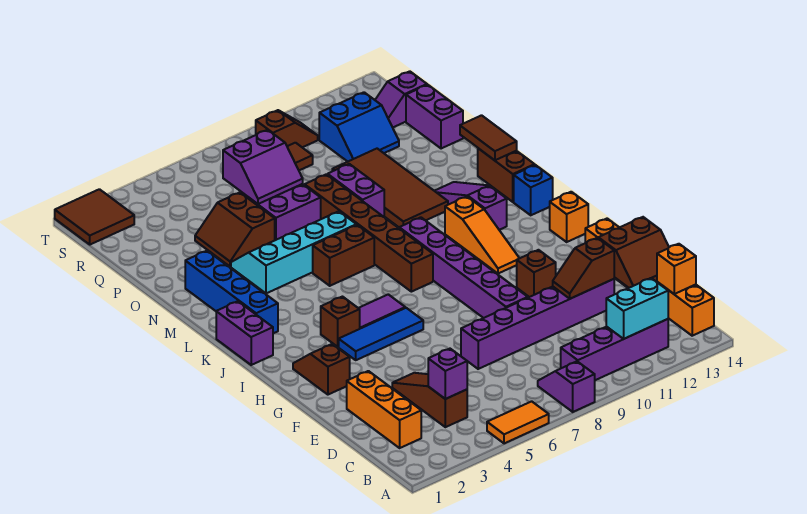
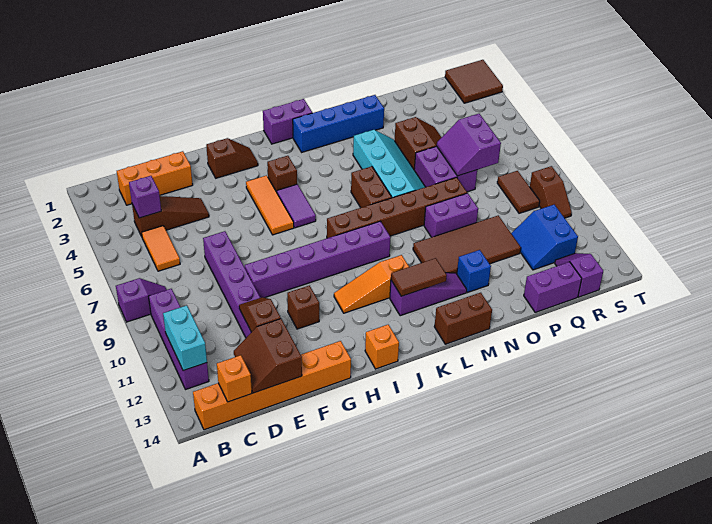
orange tile A5:A6 level 1 -> orange tile C5:C6 level 1
blue tile H4:H6 level 1 -> orange tile H4:H6 level 1
blue brick K14 level 1 -> blue brick N12 level 1
brown tile M14:N14 level 2 -> brown tile K12:L12 level 2
brown slope O4:P5 level 1 top 5 -> brown slope O4:P5 level 1 top O

